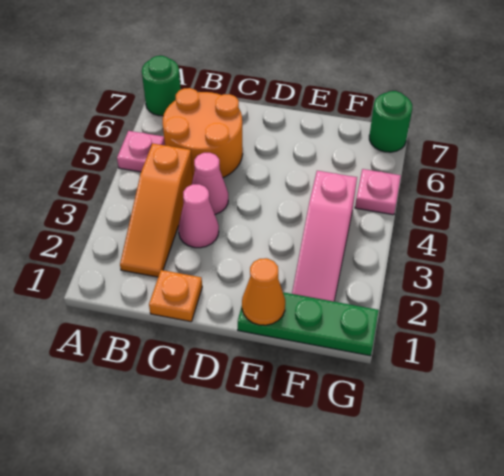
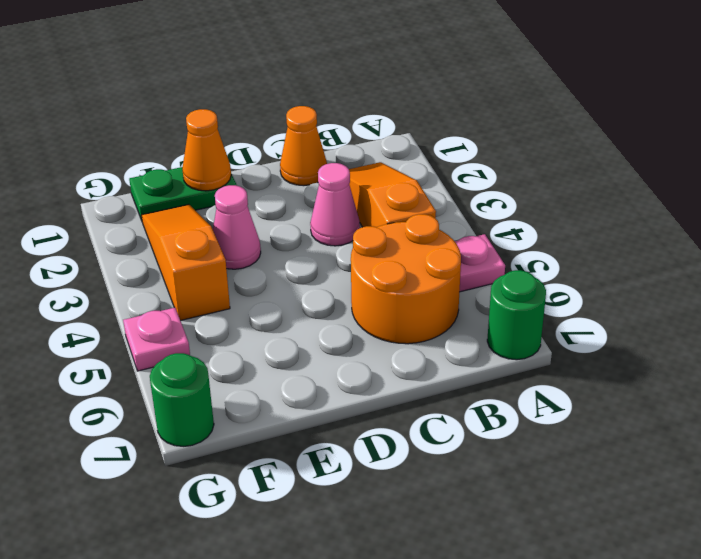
orange plate C1 level 1 -> orange cone C1 level 1
pink cone C4 level 1 -> pink cone E3 level 1
green plate E1:G1 level 1 -> green plate E1:F1 level 1
pink slope F2:F4 level 1 top 4 -> orange slope F2:F4 level 1 top 4

